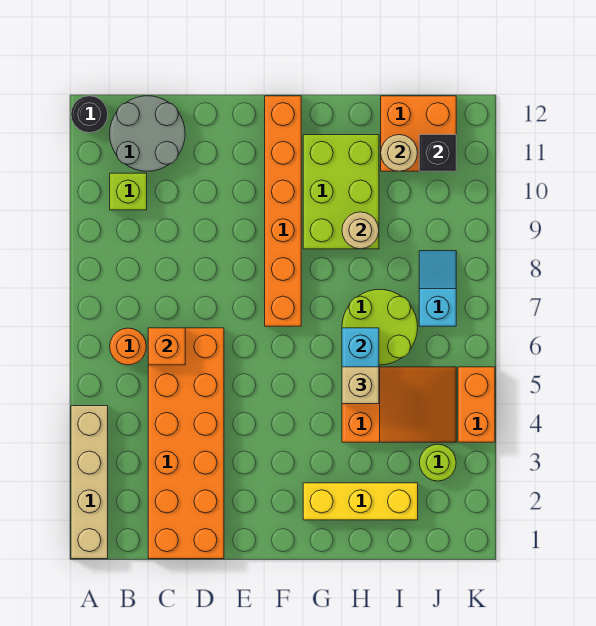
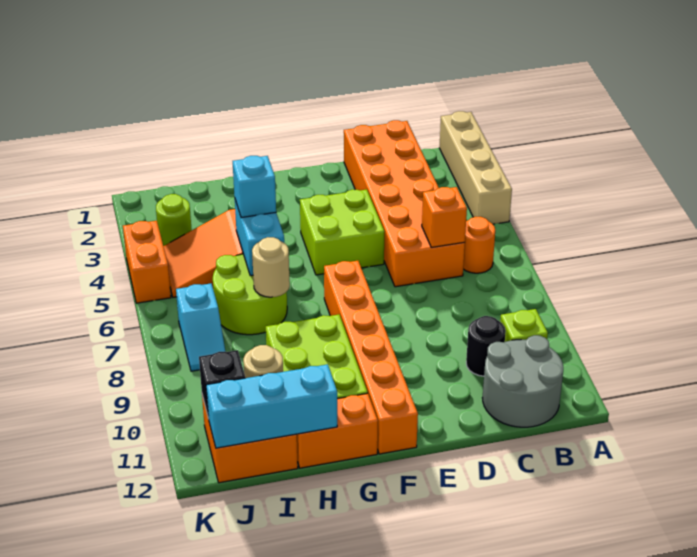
black round brick A12 level 1 -> black round brick C10 level 1
none -> lime brick E4:F5 level 1
yellow brick G2:I2 level 1 -> none
none -> orange brick G12:H12 level 1
tan brick H5 level 3 -> cyan brick H5 level 3
tan round brick H9 level 2 -> tan round brick H7 level 2
none -> cyan brick H12:J12 level 2

